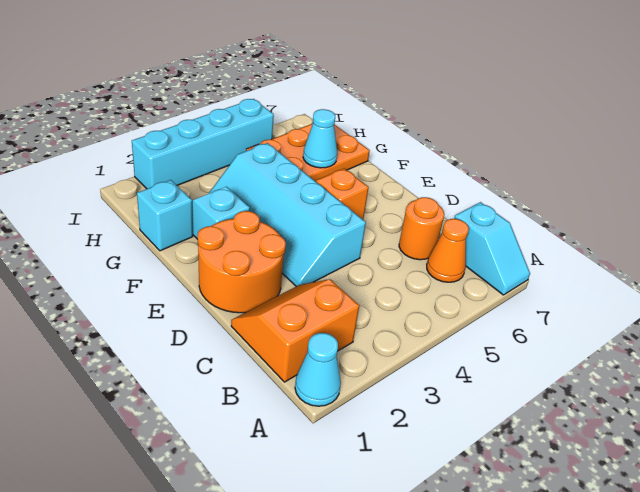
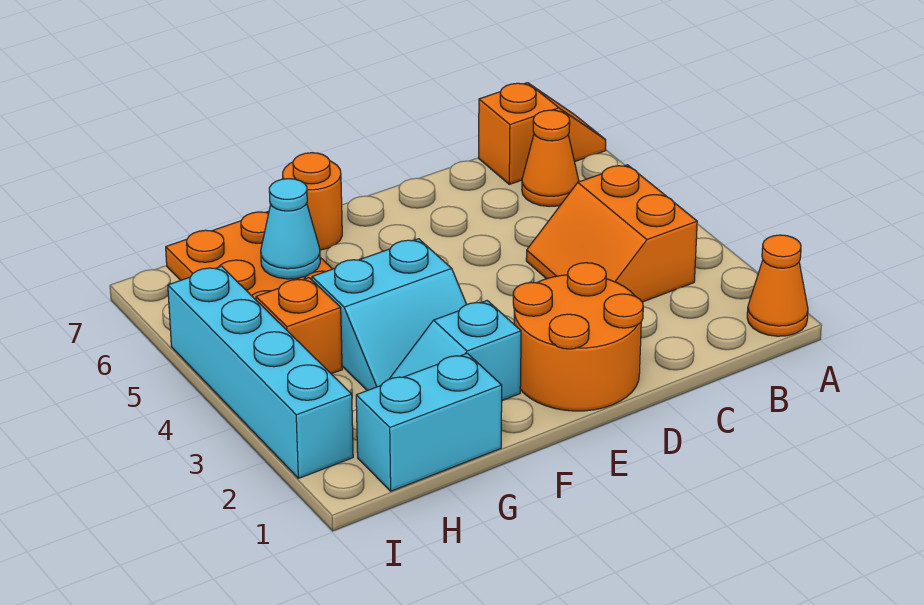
cyan cone A1 level 1 -> orange cone A1 level 1
cyan slope A7:B7 level 1 top B -> orange slope A7:B7 level 1 top B
orange slope B1:C2 level 1 top B -> orange slope B3:C4 level 1 top B
orange round brick C6 level 1 -> orange round brick F7 level 1
cyan slope D3:G4 level 1 top 4 -> cyan slope F3:G4 level 1 top 4
orange brick E5 level 1 -> orange brick H4 level 1
cyan brick G1 level 1 -> cyan brick G1:H1 level 1

